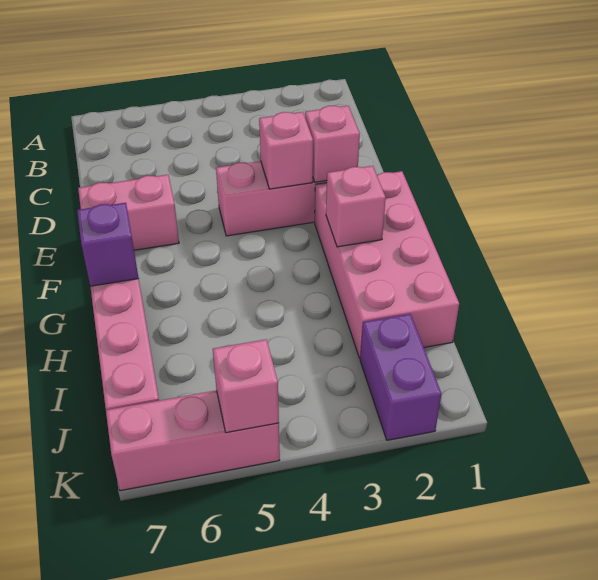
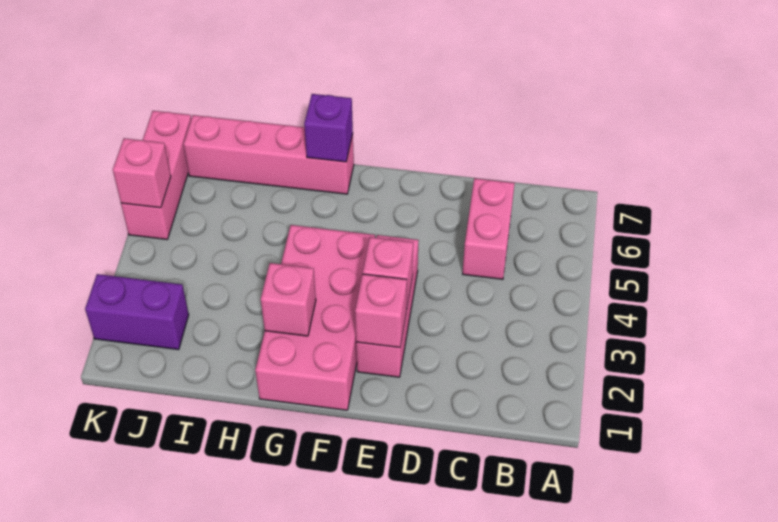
pink brick E6:E7 level 1 -> pink brick C5:C6 level 1
pink brick F1:I2 level 1 -> pink brick F1:G4 level 1

